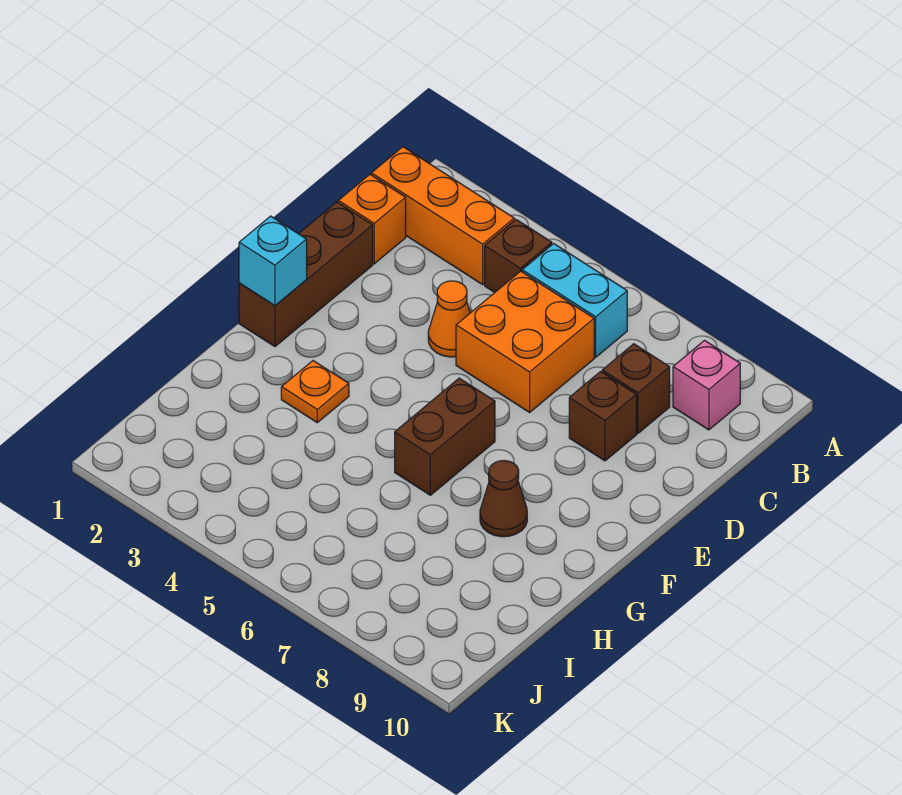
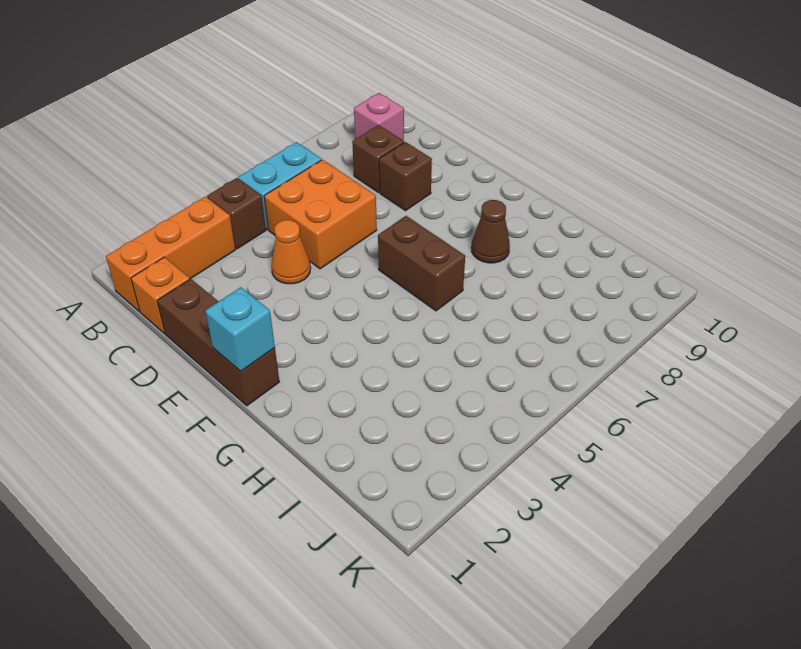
orange plate G3 level 1 -> none

